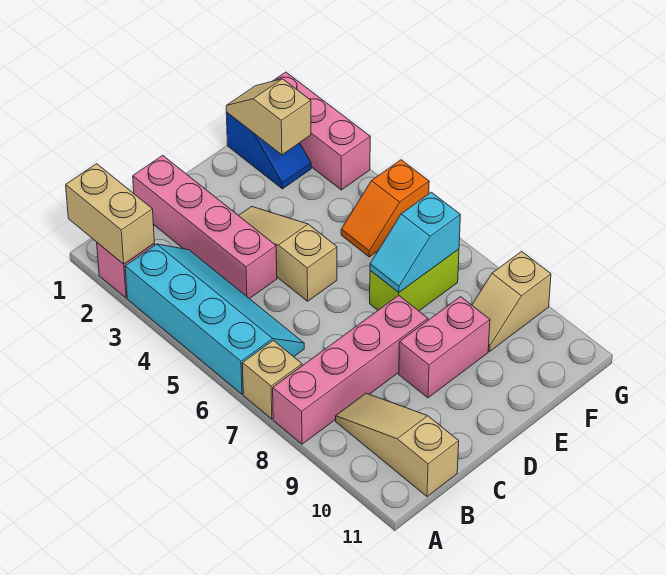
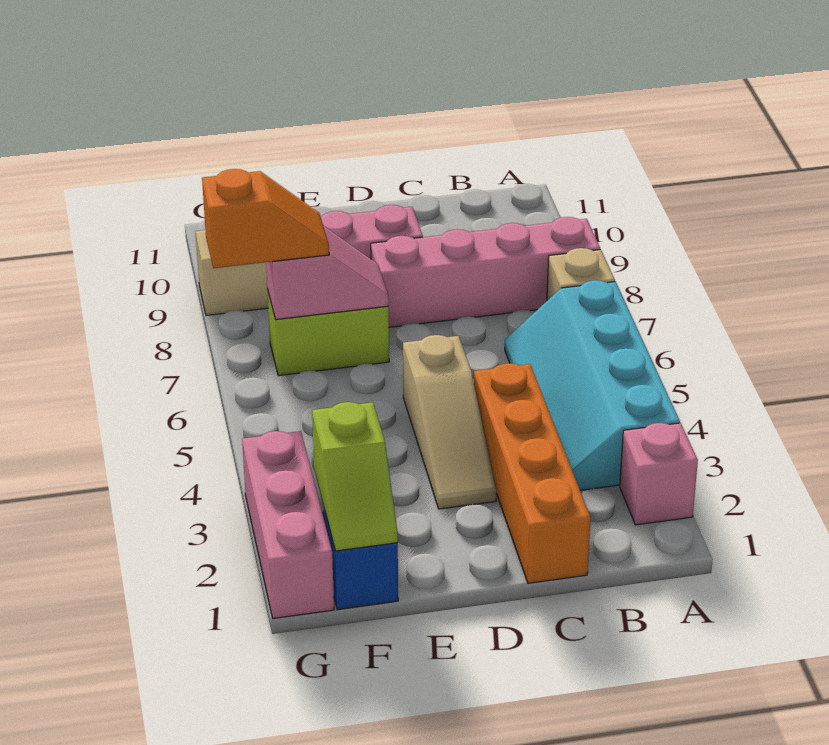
tan brick A1:A2 level 2 -> none
tan slope B9:B11 level 1 top 11 -> none
pink brick C1:C4 level 1 -> orange brick C1:C4 level 1
cyan slope E7:F7 level 2 top F -> pink slope E7:F7 level 2 top F
tan slope F1:F2 level 2 top 2 -> lime slope F1:F2 level 2 top 2
orange slope F5:G5 level 1 top G -> orange slope F7:G7 level 3 top G

